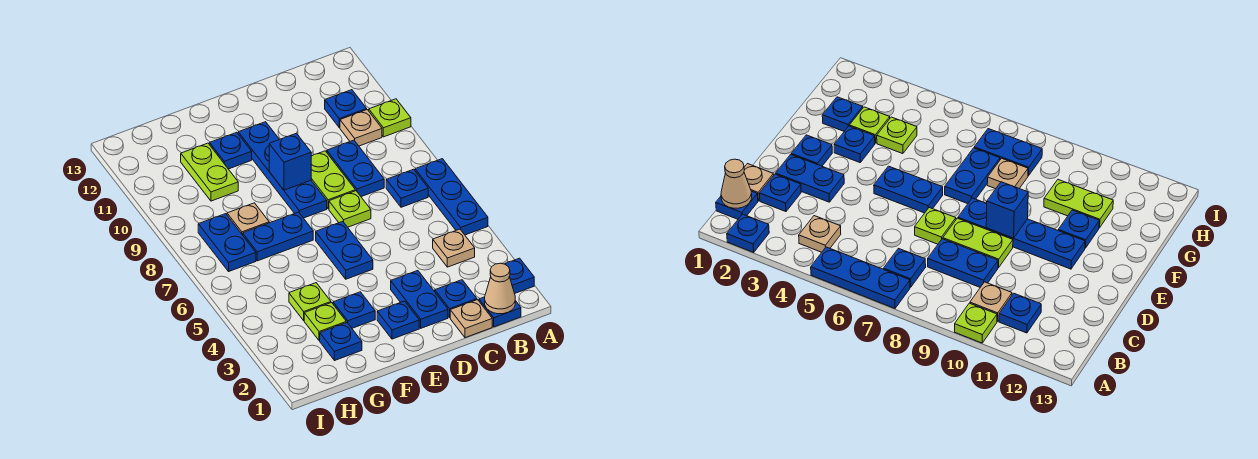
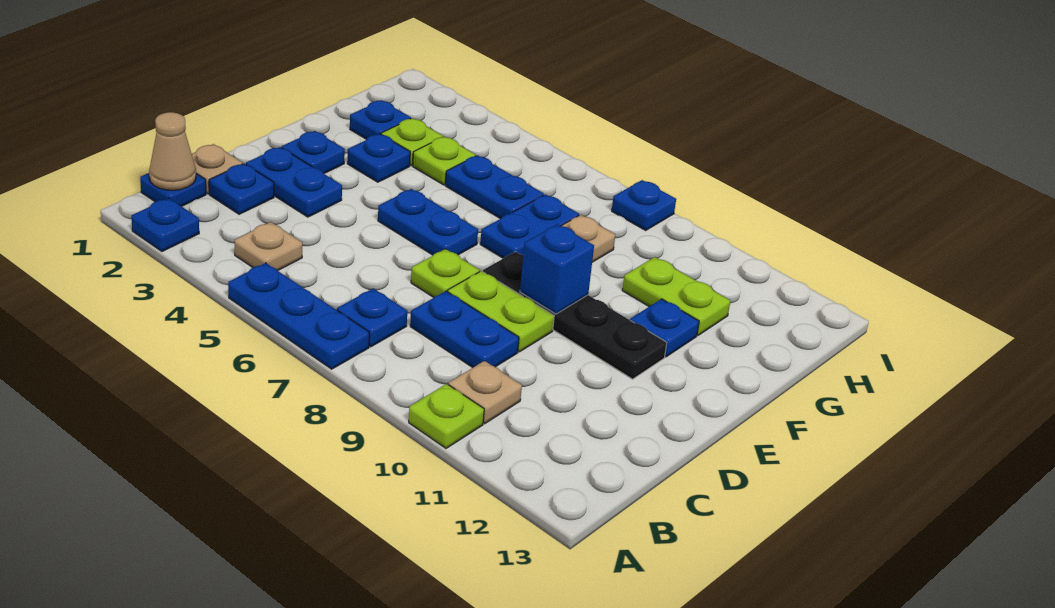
blue plate B11 level 1 -> blue plate I8 level 1
blue plate E8:E11 level 1 -> black plate E8:E11 level 1
blue plate H7:H8 level 1 -> blue plate G5:G6 level 1

